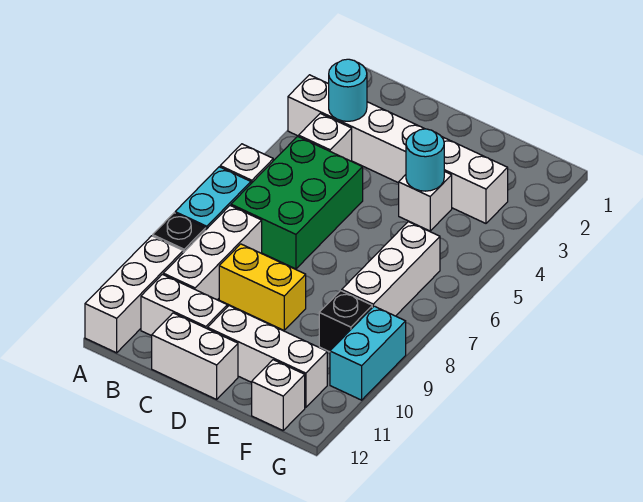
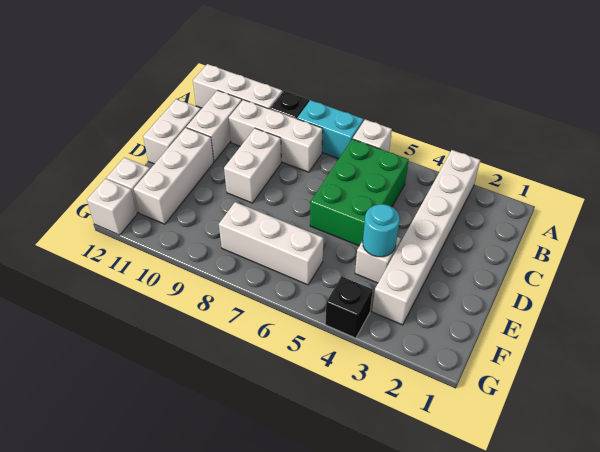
cyan round brick B3 level 2 -> none
white brick B4 level 1 -> white brick G12 level 1
green brick B5:C7 level 1 -> green brick B5:D6 level 1
yellow brick C9:D9 level 1 -> white brick C9:D9 level 1
black brick F9 level 1 -> black brick G4 level 1
cyan brick G9:G10 level 1 -> none

